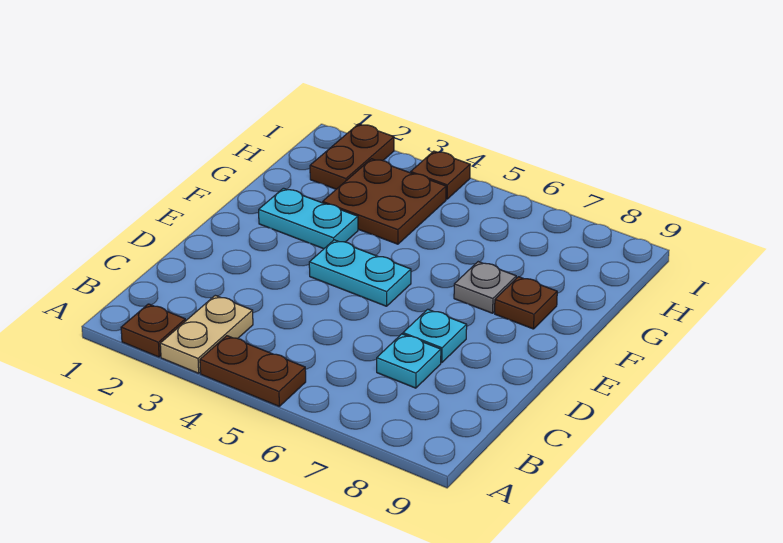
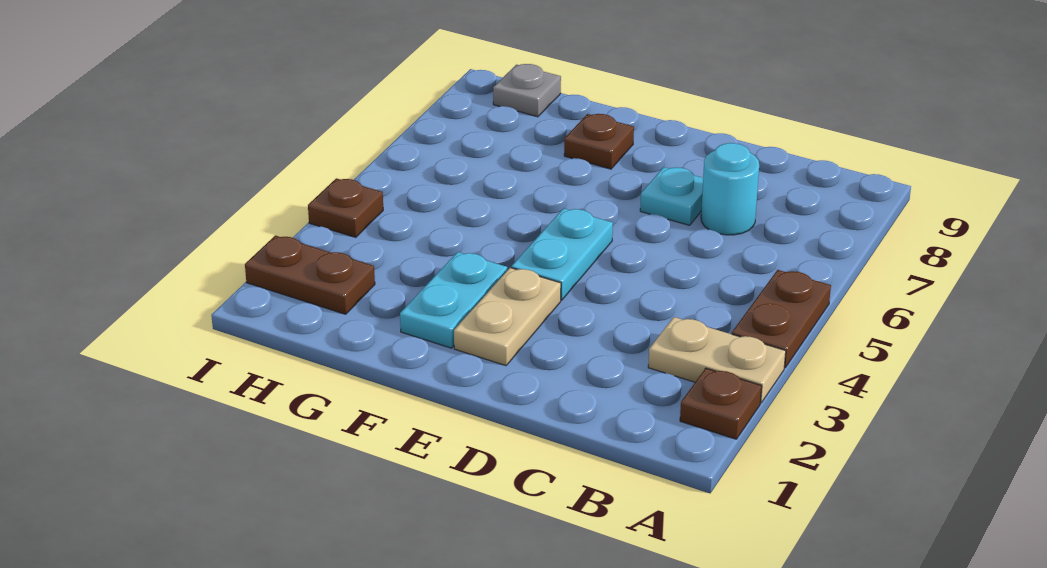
cyan plate C7 level 1 -> cyan round brick C7 level 1
none -> tan plate E2:E3 level 1
grey plate F7 level 1 -> grey plate H9 level 1
brown plate G3:H4 level 1 -> none

